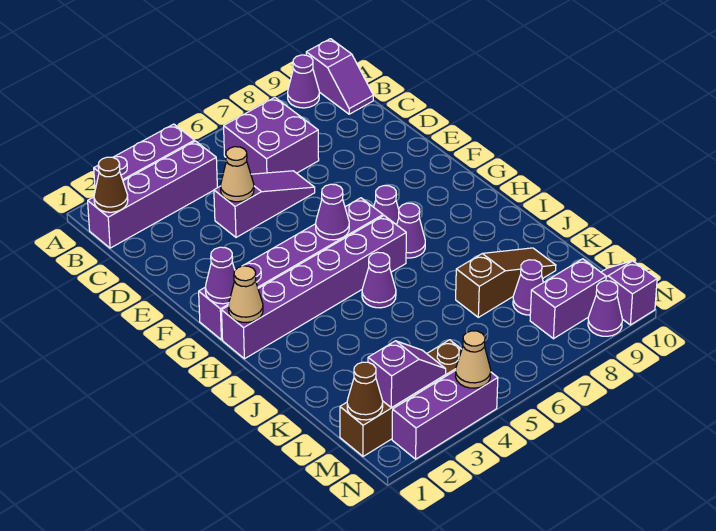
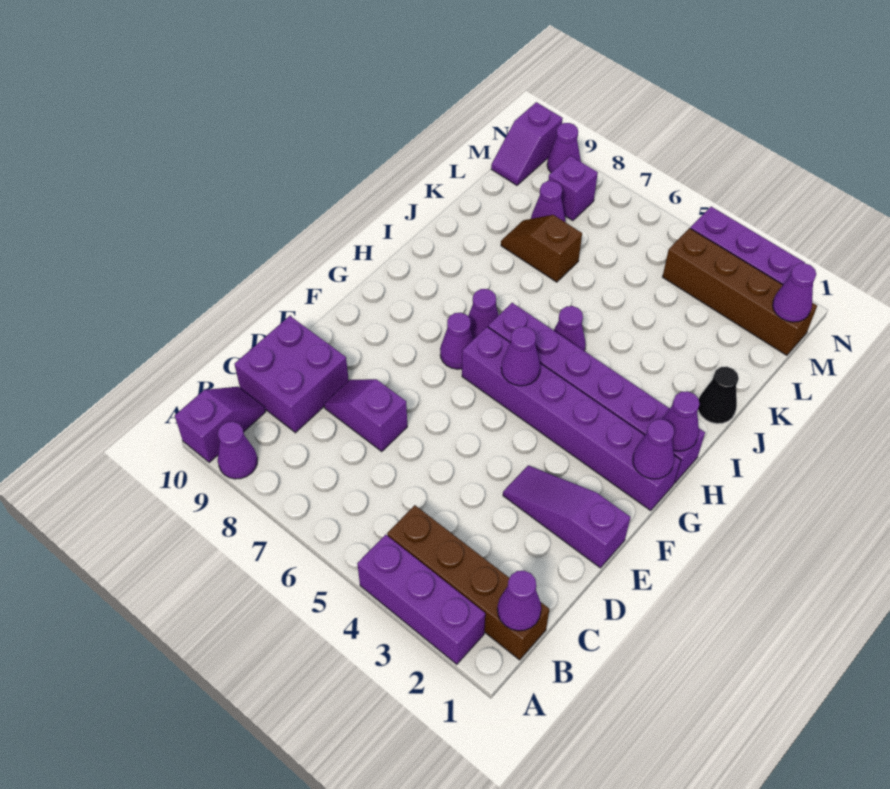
purple brick B1:B4 level 1 -> brown brick B1:B4 level 1
brown cone B1 level 2 -> purple cone B1 level 2
purple brick B6:C7 level 1 -> purple brick C9:D10 level 1
purple slope D4:D6 level 1 top 4 -> purple slope E1:E3 level 1 top 1
tan cone D4 level 2 -> none
tan cone H1 level 2 -> purple cone H1 level 2
none -> black cone J1 level 1
brown slope K7:K9 level 1 top 7 -> brown slope K7:K8 level 1 top 7
brown cone M1 level 2 -> purple cone M1 level 2
purple slope M2:M3 level 2 top 2 -> purple slope D7:D8 level 1 top 7
purple brick M8:M9 level 1 -> purple brick M8 level 1
tan cone N4 level 2 -> none

